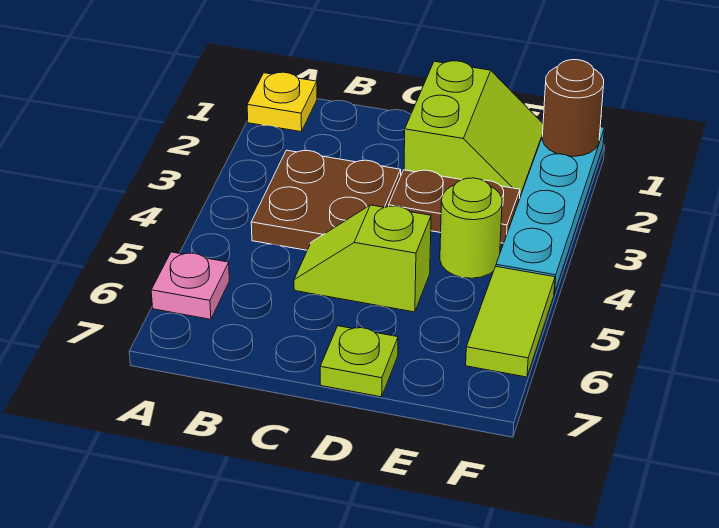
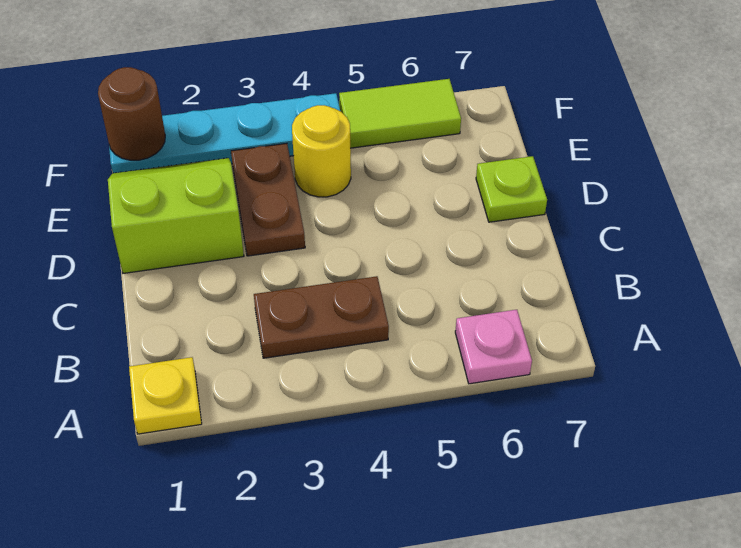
brown plate B3:C4 level 1 -> brown plate B3:B4 level 1
lime slope C5:D5 level 1 top D -> none
lime round brick E4 level 1 -> yellow round brick E4 level 1

